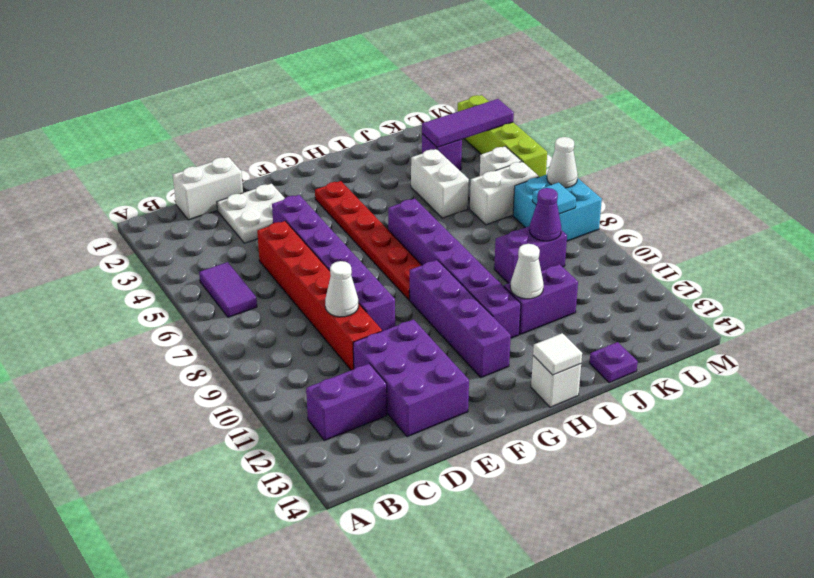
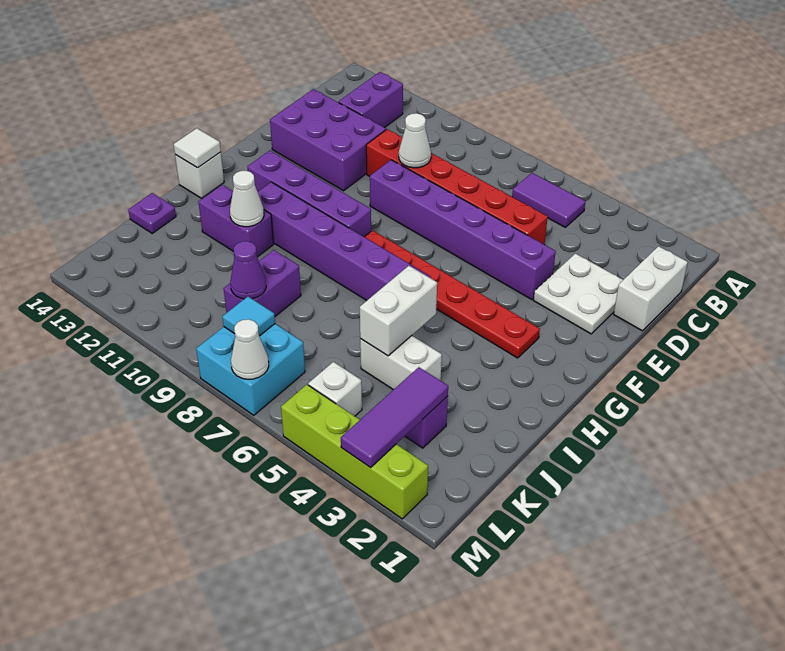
purple brick I11:J11 level 1 -> purple brick I11:I12 level 1
white brick K6:L6 level 1 -> white brick I5:J5 level 2

